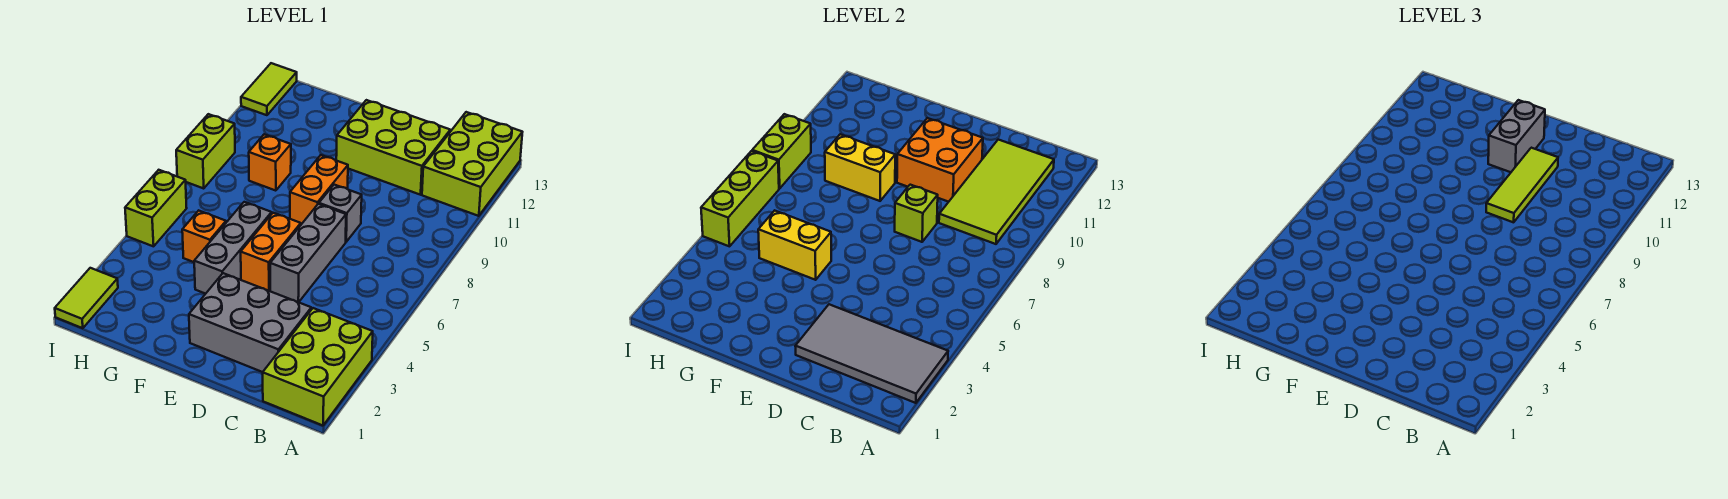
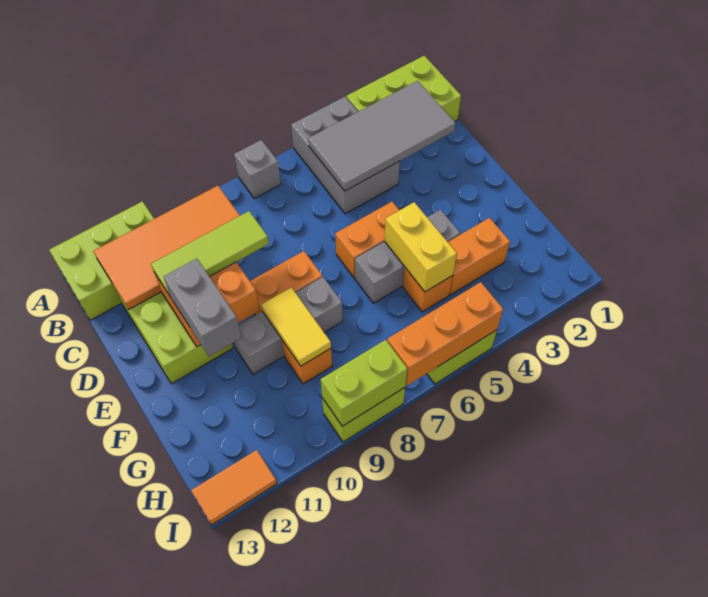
grey tile A2:D3 level 2 -> grey tile B2:C5 level 2
lime tile B9:C12 level 2 -> orange tile B9:C12 level 2
grey brick C2:E3 level 1 -> grey brick A4:C5 level 1
grey brick D5:D7 level 1 -> grey brick F8:F10 level 1
grey brick D8 level 1 -> grey brick A7 level 1
lime brick D8 level 2 -> none
grey brick E11:E12 level 3 -> grey brick E11:F11 level 3
yellow brick F9:G9 level 2 -> yellow tile F9:G9 level 2
none -> orange brick G3:G4 level 1
lime tile I1:I2 level 1 -> none
lime brick I5:I7 level 2 -> orange brick I5:I7 level 2
lime tile I12:I13 level 1 -> orange tile I12:I13 level 1

